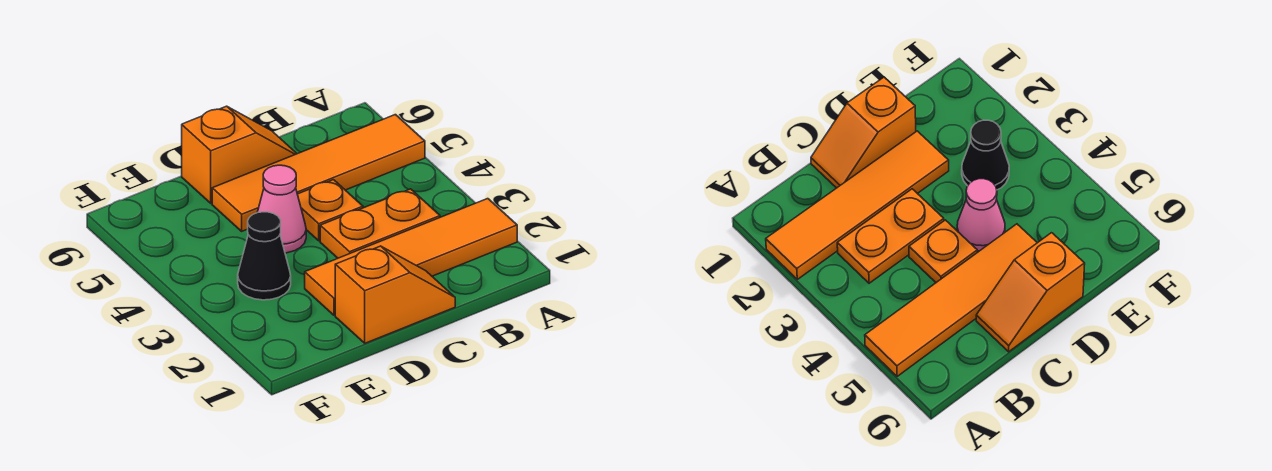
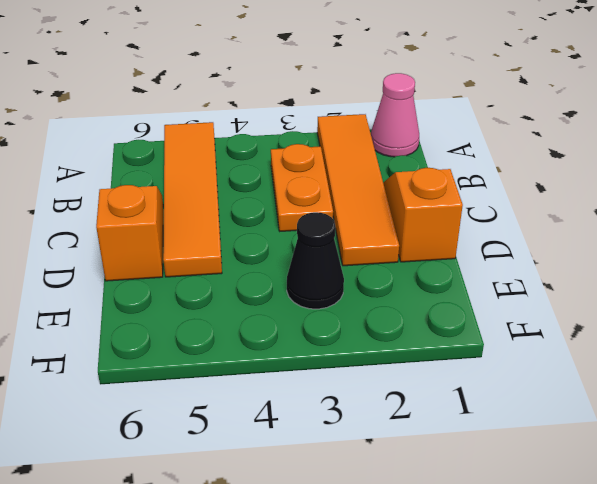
orange plate C4 level 1 -> none
pink cone D4 level 1 -> pink cone A1 level 1

